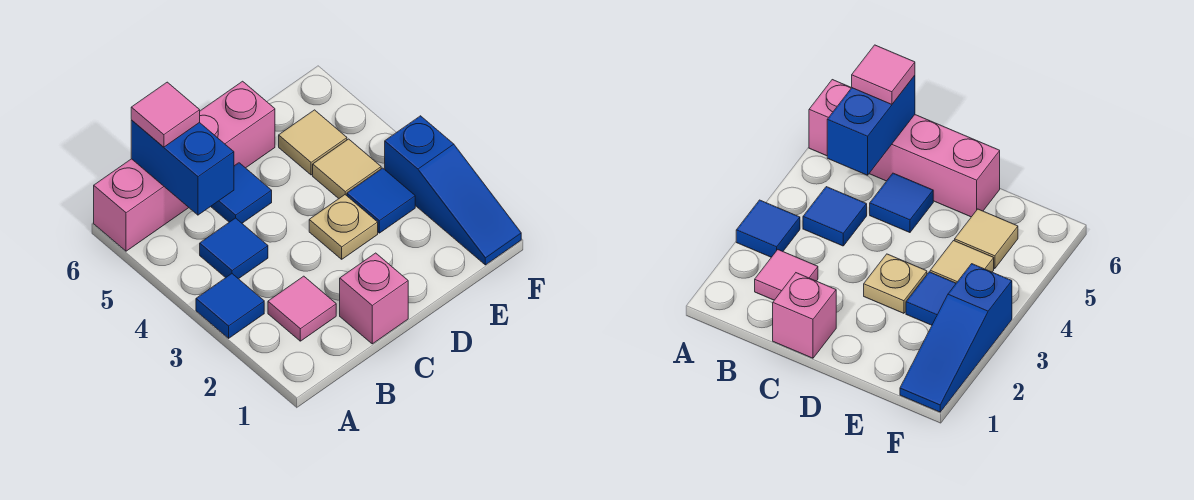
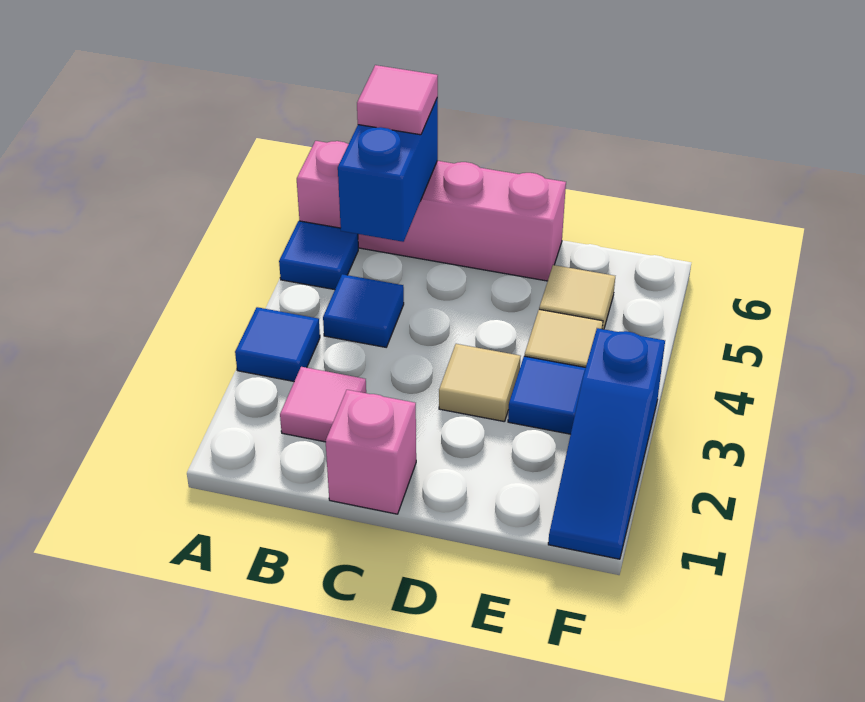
blue tile C5 level 1 -> blue tile A5 level 1
tan plate D3 level 1 -> tan tile D3 level 1

